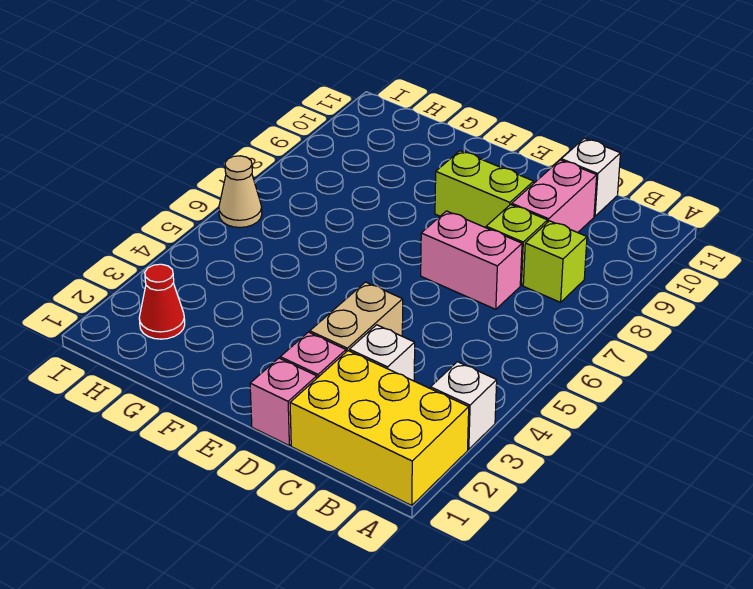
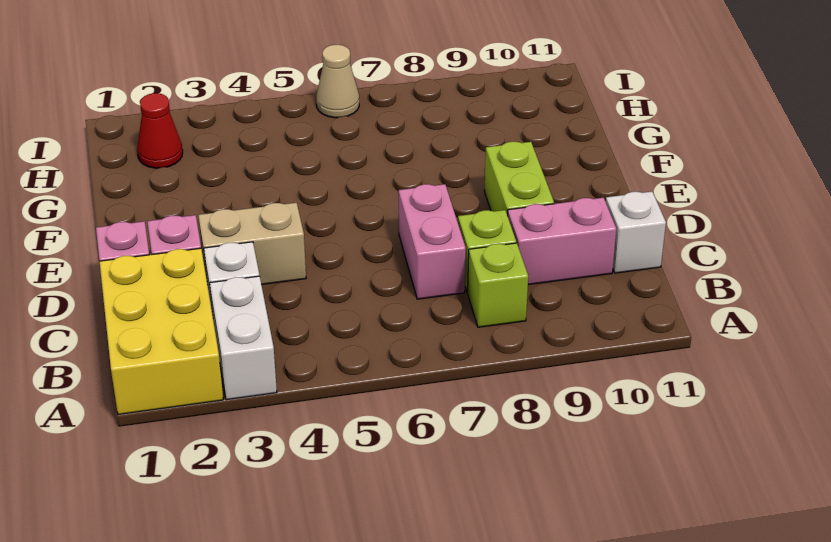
white brick A3 level 1 -> white brick A3:B3 level 1

